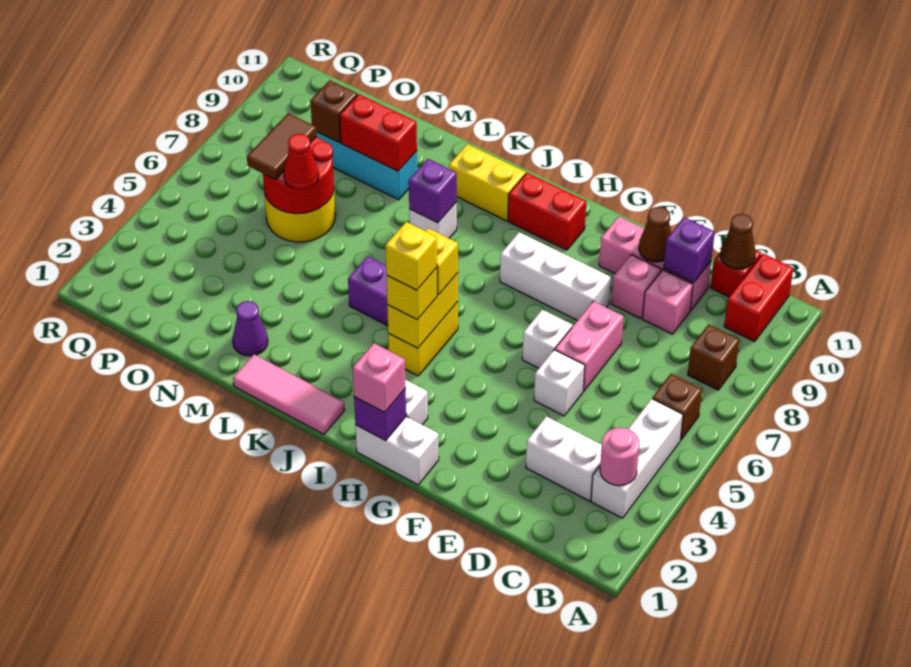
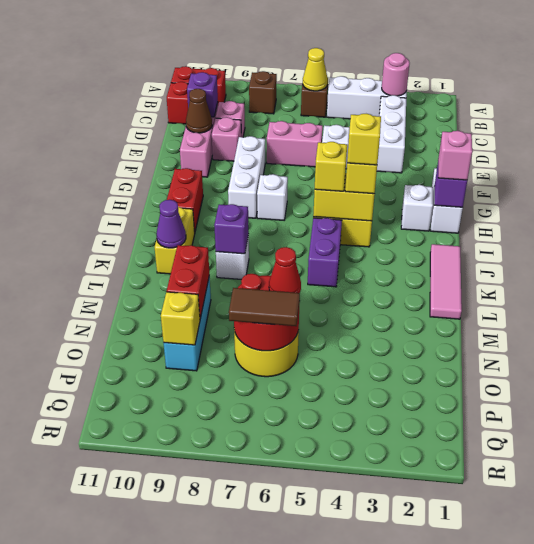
none -> yellow cone B6 level 2
white brick C3:D3 level 1 -> white brick C3:E3 level 1
brown cone C11 level 2 -> none
white brick F6 level 1 -> white brick H7 level 1
purple cone M2 level 1 -> purple cone K10 level 2
brown brick O9 level 2 -> yellow brick O9 level 2

